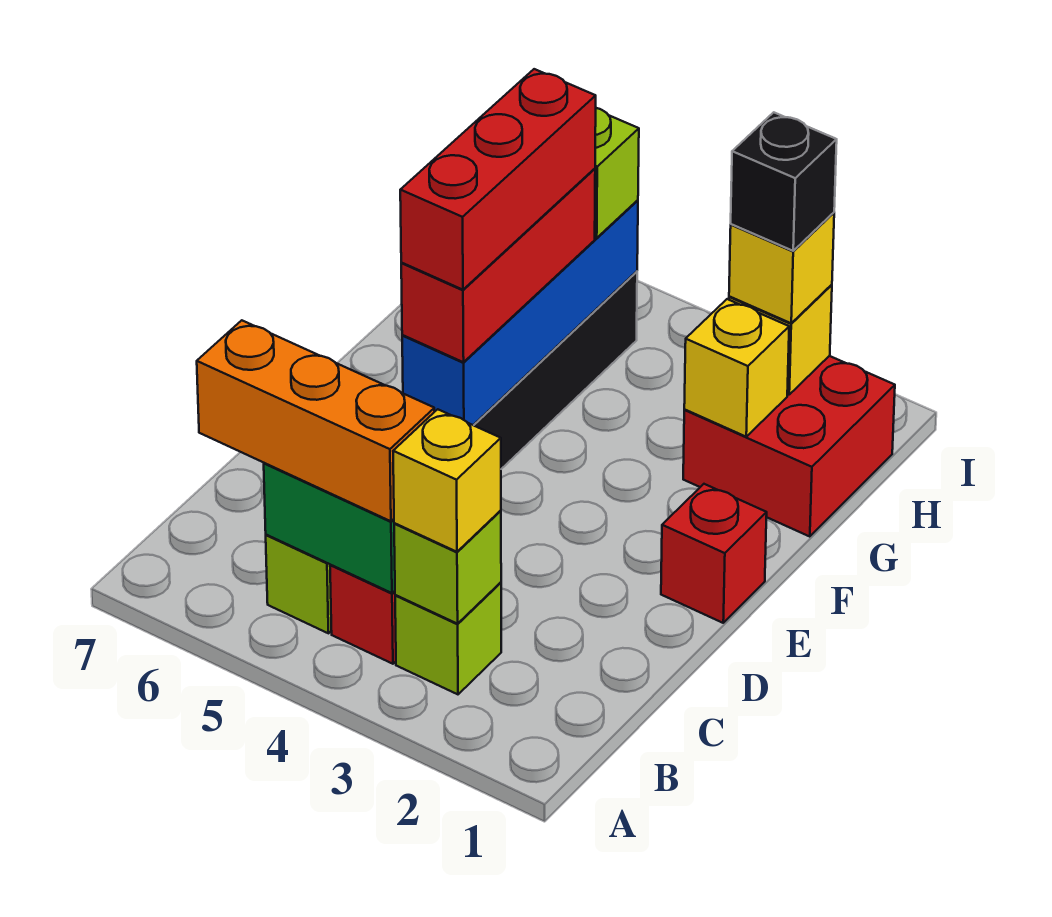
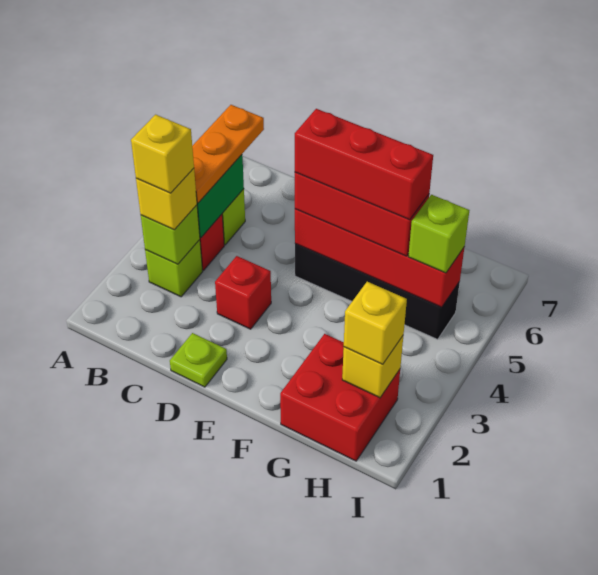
orange brick B4:B6 level 3 -> orange plate B4:B6 level 3
none -> lime plate D1 level 1
red brick E1 level 1 -> red brick D3 level 1
blue brick E5:H5 level 2 -> red brick E5:H5 level 2
yellow brick G2 level 2 -> yellow brick B3 level 4
black brick H2 level 4 -> none

